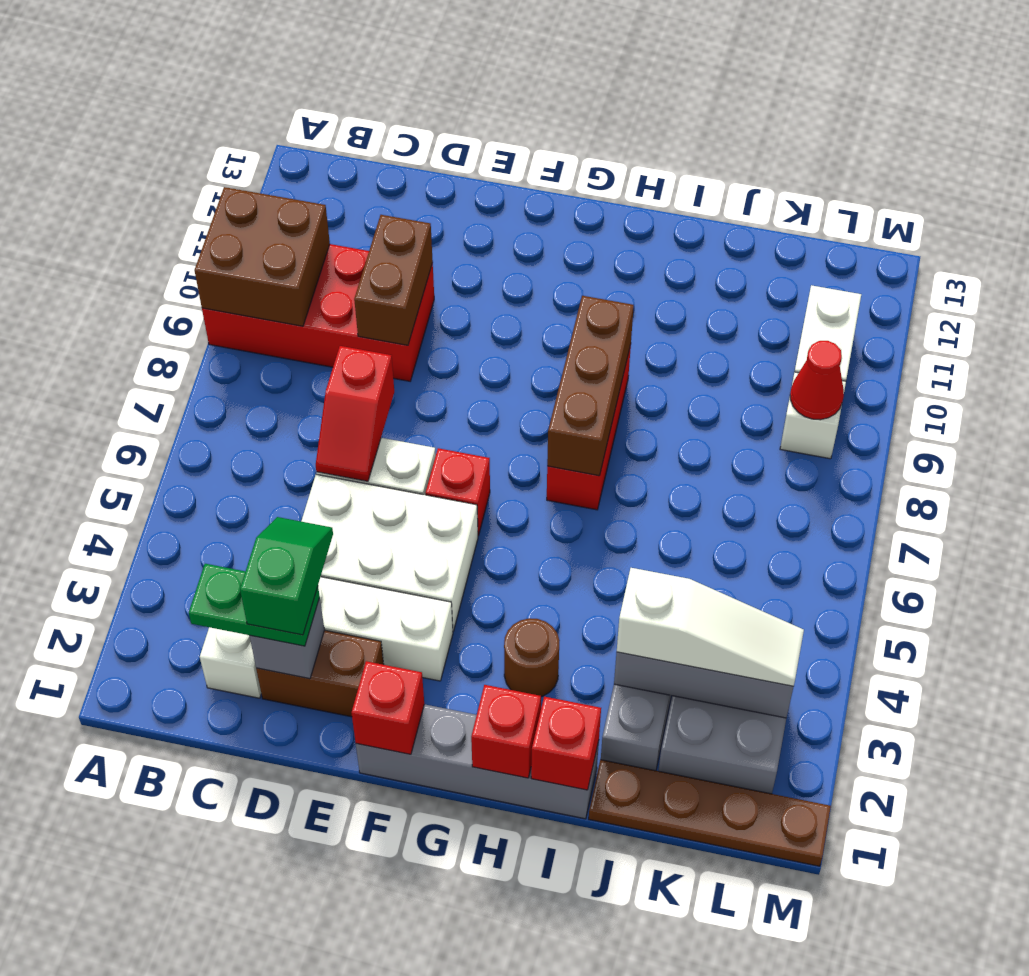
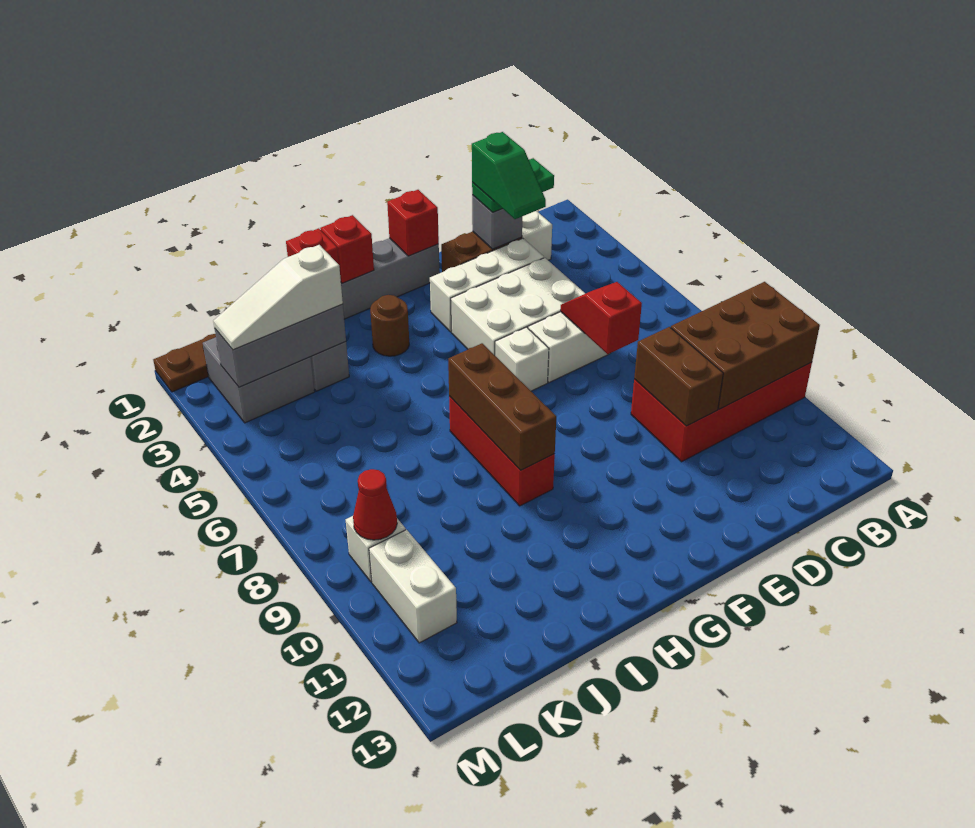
brown brick A9:B10 level 2 -> brown brick A9:C10 level 2
red brick F6 level 1 -> white brick F6 level 1

